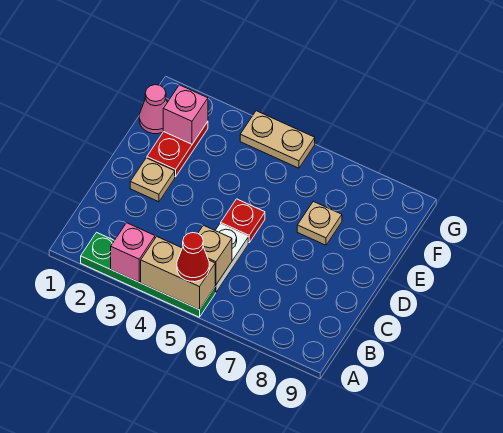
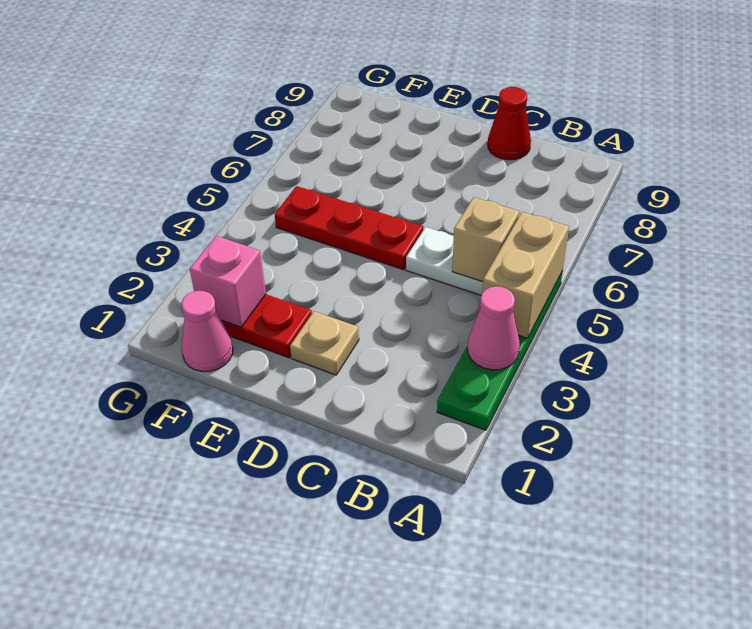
pink brick A3 level 2 -> pink cone A3 level 2
red cone A5 level 3 -> red cone C9 level 1
red plate D5 level 1 -> red plate D5:F5 level 1
tan plate E7 level 1 -> none
tan plate G4:G5 level 1 -> none

